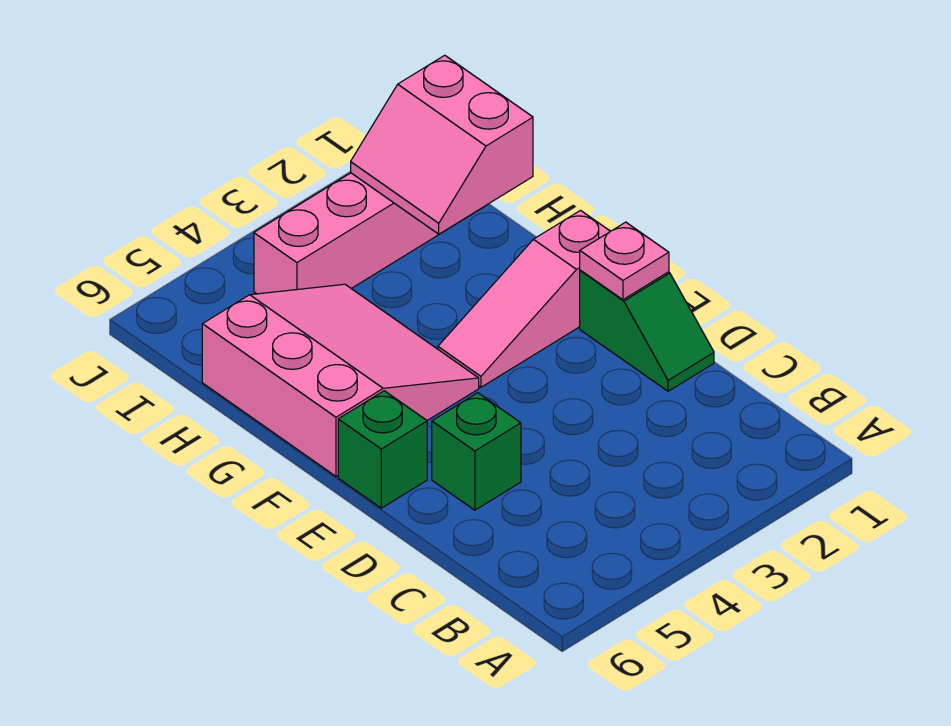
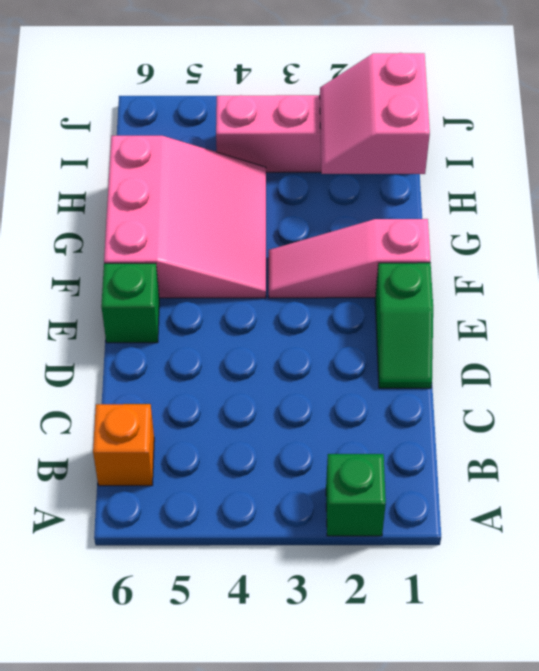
none -> orange brick B6 level 1
green brick D5 level 1 -> green brick A2 level 1
pink plate E1 level 2 -> none

